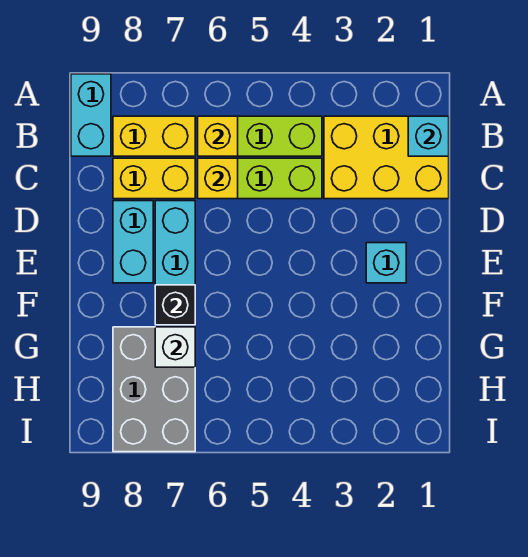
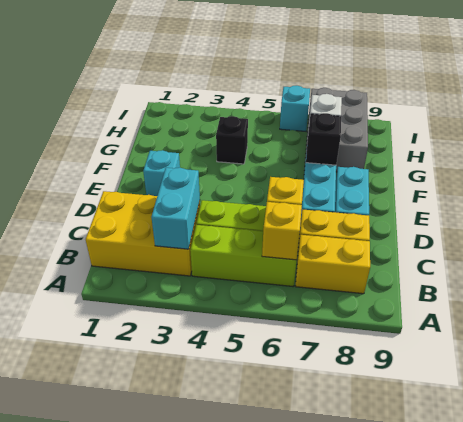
cyan brick A9:B9 level 1 -> cyan brick B3:C3 level 2
cyan brick B1 level 2 -> cyan brick I6 level 1
none -> black brick G4 level 1

